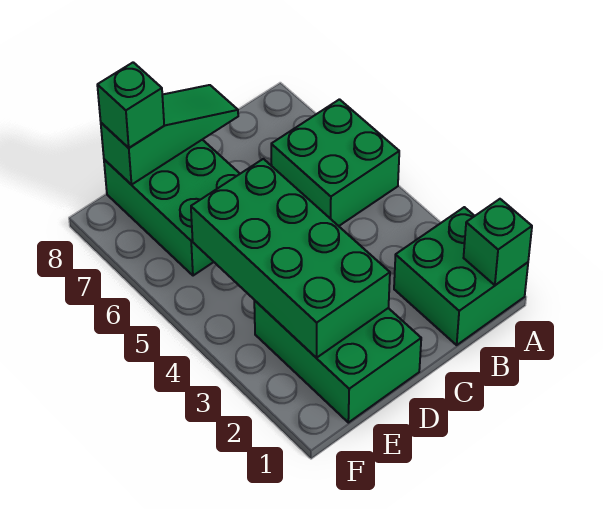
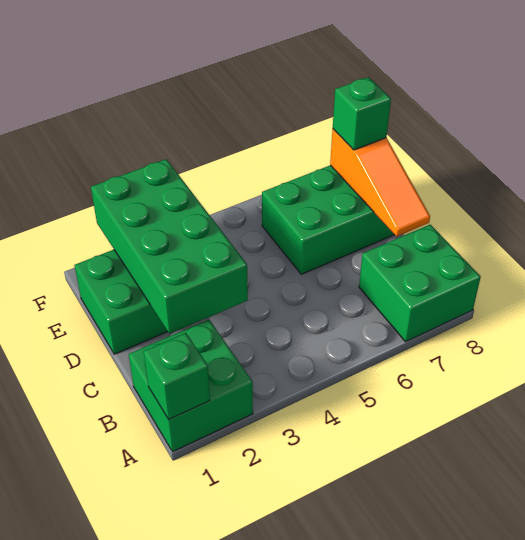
green brick A5:B6 level 1 -> green brick A7:B8 level 1
green slope C8:E8 level 2 top E -> orange slope C8:E8 level 2 top E
green brick D2:E5 level 2 -> green brick C2:F3 level 2

